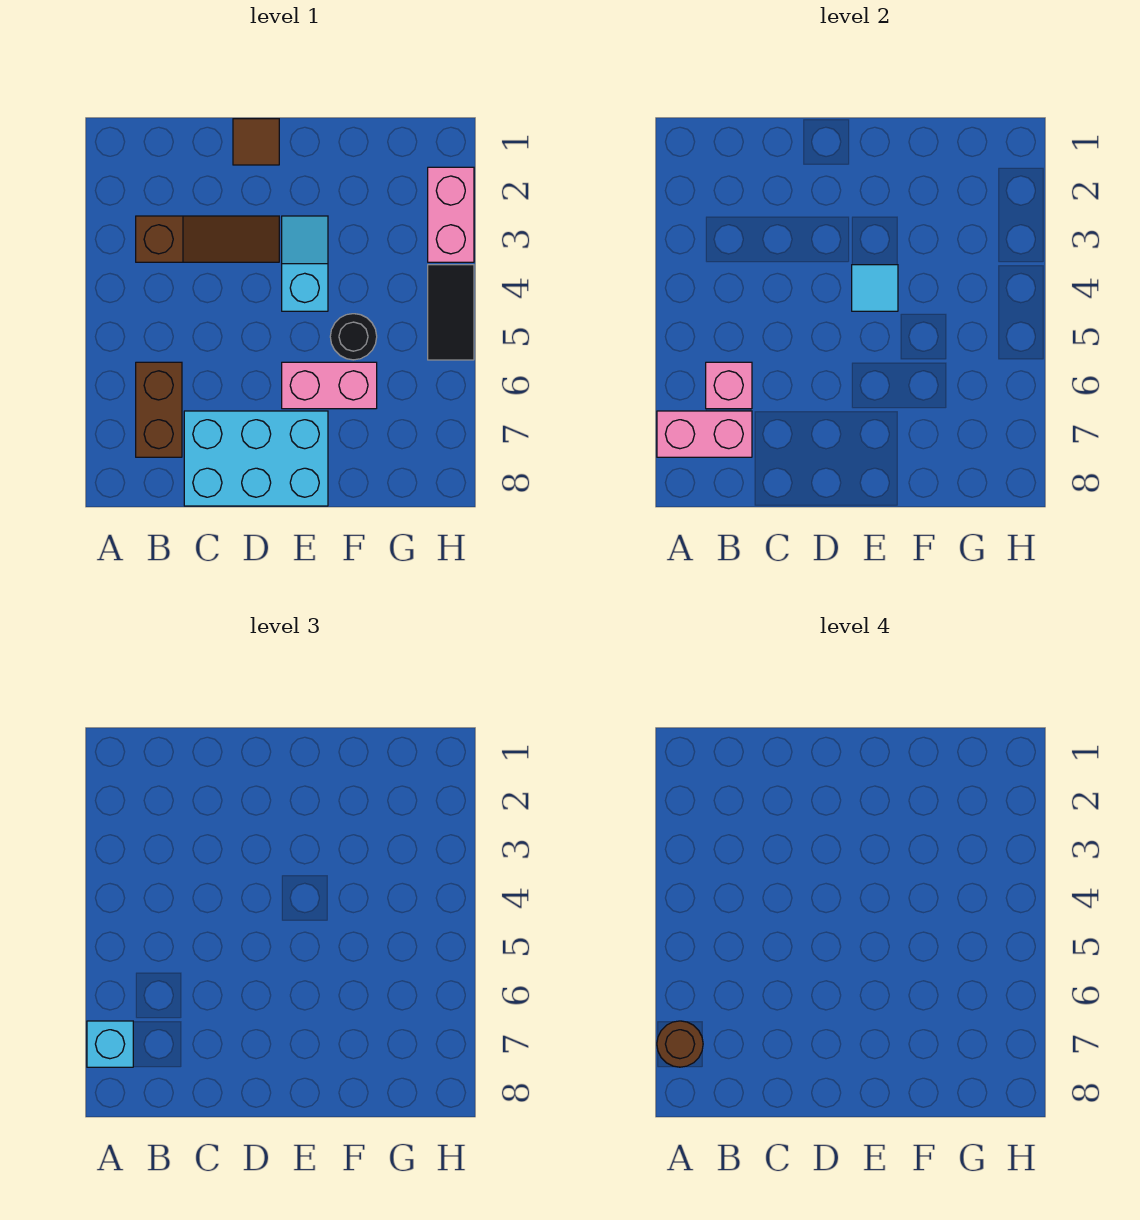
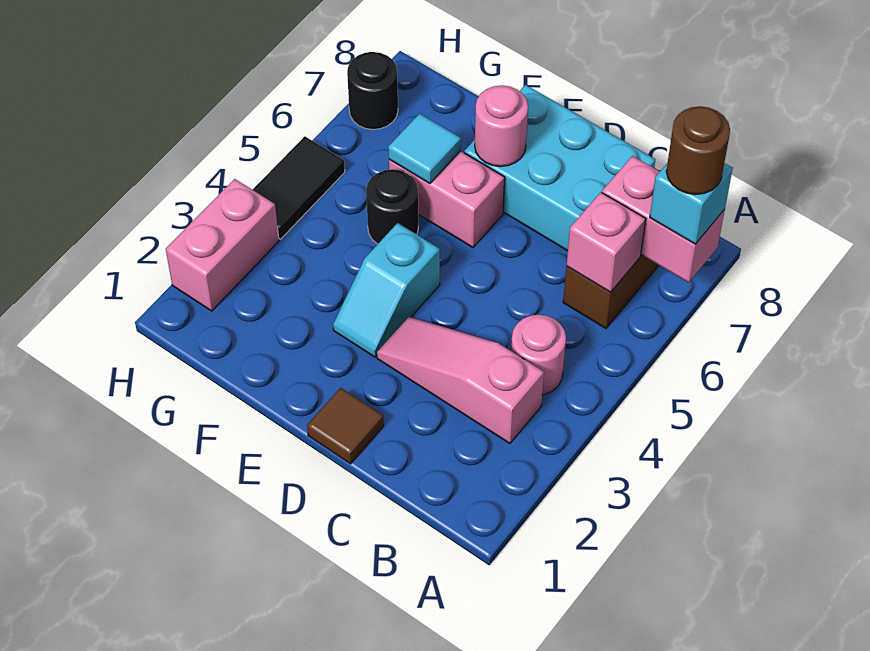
brown slope B3:D3 level 1 top B -> pink slope B3:D3 level 1 top B
none -> pink round brick B4 level 1
cyan tile E4 level 2 -> cyan tile F6 level 2
none -> pink round brick E7 level 2
none -> black round brick H7 level 1

